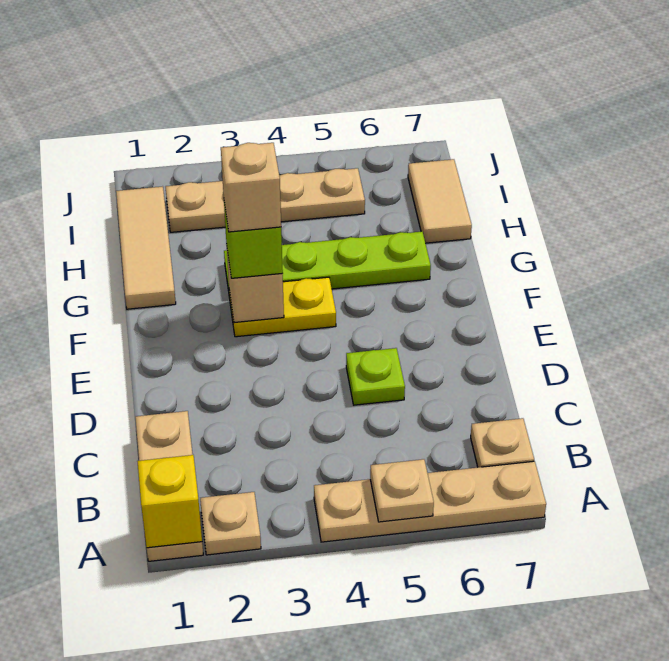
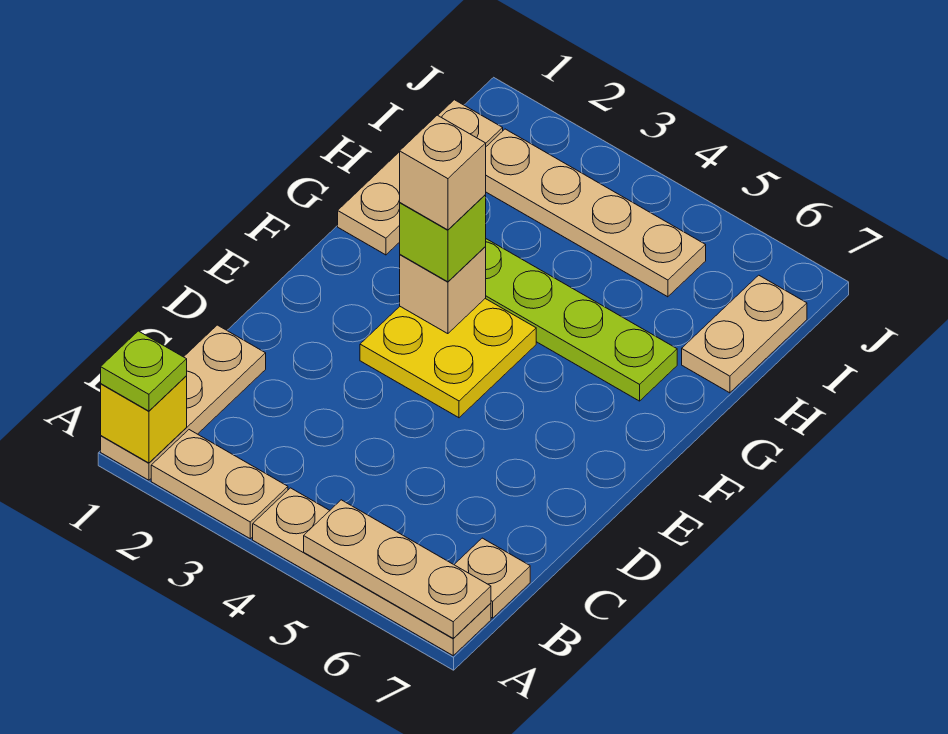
tan plate A2 level 1 -> tan plate A2:A3 level 1
tan plate A5 level 2 -> tan plate A5:A7 level 2
lime plate D5 level 1 -> lime plate A1 level 3
yellow plate F3:F4 level 1 -> yellow plate E3:F4 level 1
tan tile G1:I1 level 1 -> tan plate G1:I1 level 1
tan tile H7:I7 level 1 -> tan plate H7:I7 level 1

